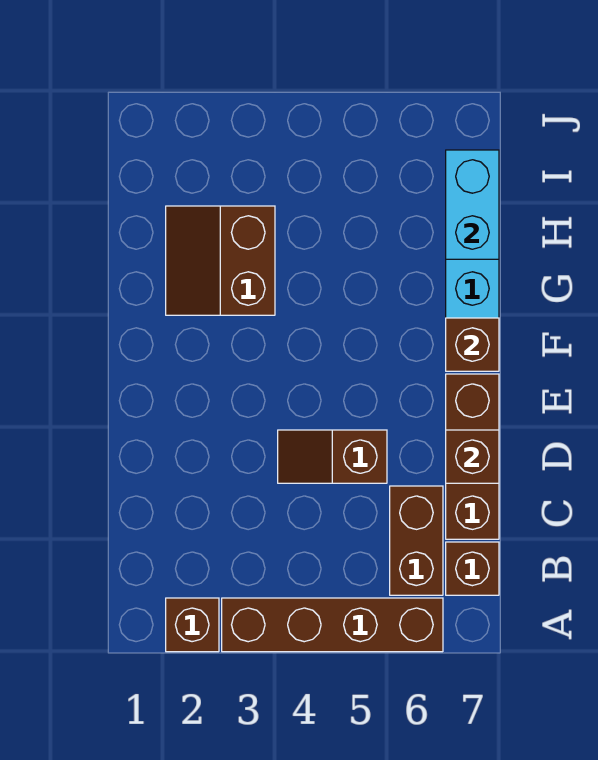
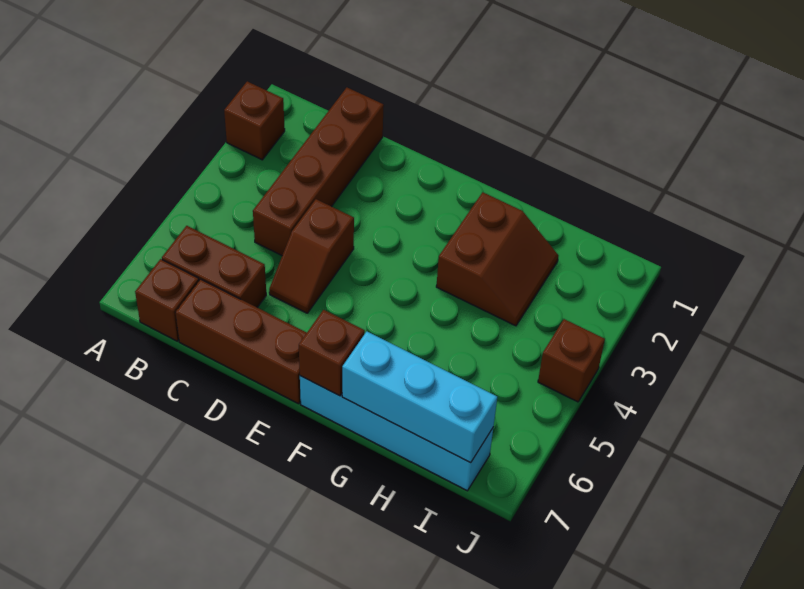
brown brick A3:A6 level 1 -> brown brick C1:C4 level 1
brown slope D4:D5 level 1 top 5 -> brown slope D4:D5 level 1 top 4
brown brick D7 level 2 -> brown brick J4 level 1
brown slope G2:H3 level 1 top 3 -> brown slope G2:H3 level 1 top G
cyan brick H7:I7 level 2 -> cyan brick G7:I7 level 2

